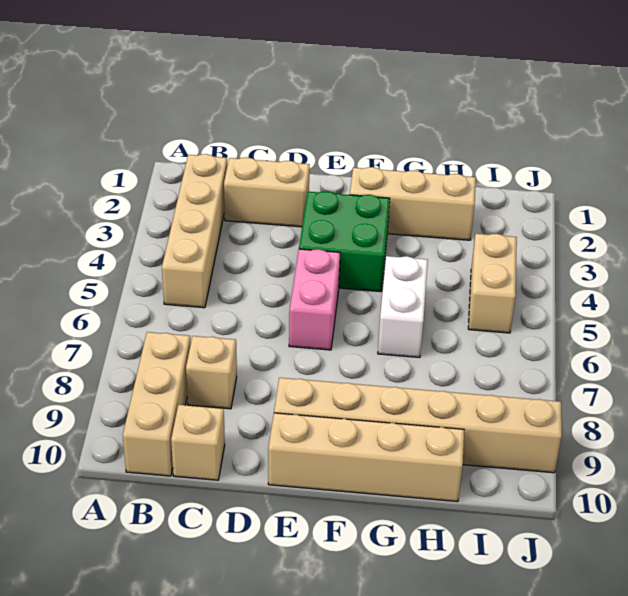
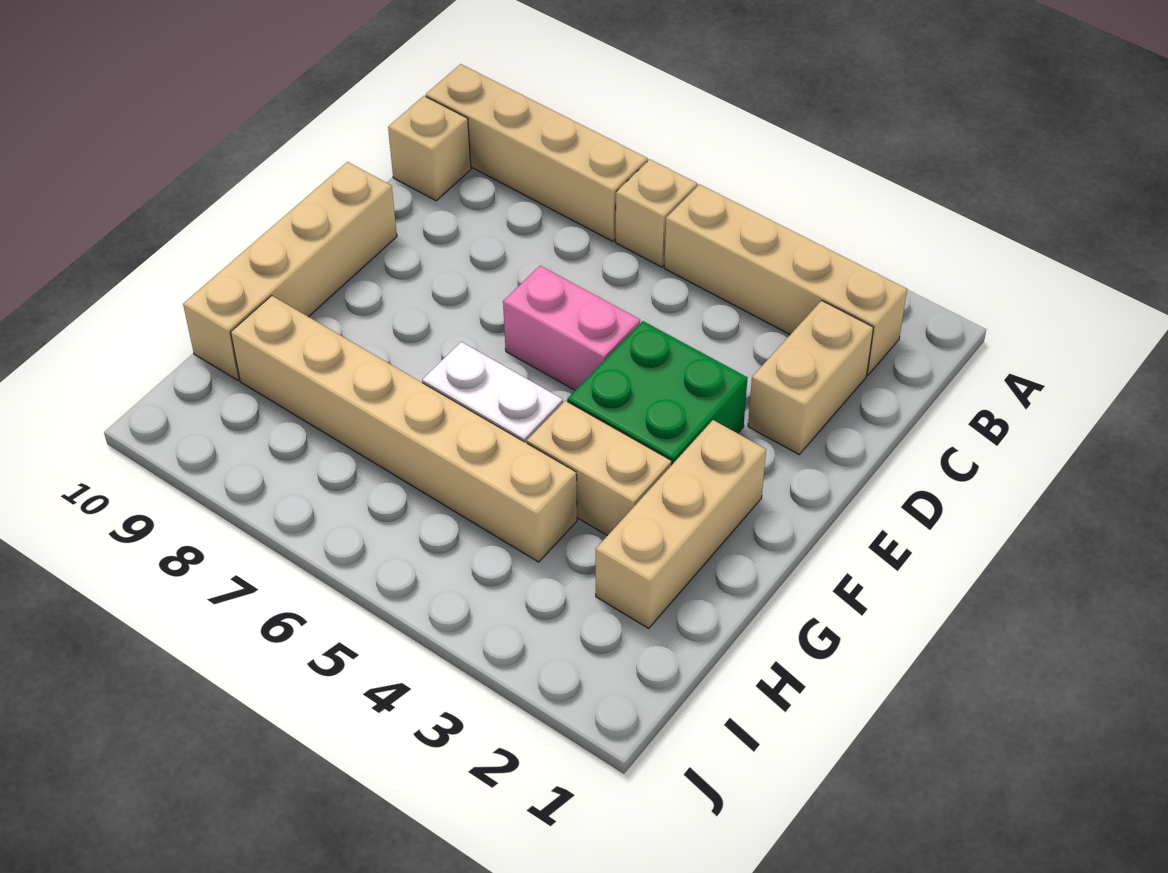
tan brick B8:B10 level 1 -> tan brick B7:B10 level 1
tan brick C8 level 1 -> tan brick B6 level 1
tan brick E9:J9 level 1 -> tan brick H4:H9 level 1
tan brick I4:I5 level 1 -> tan brick G3:G4 level 1

